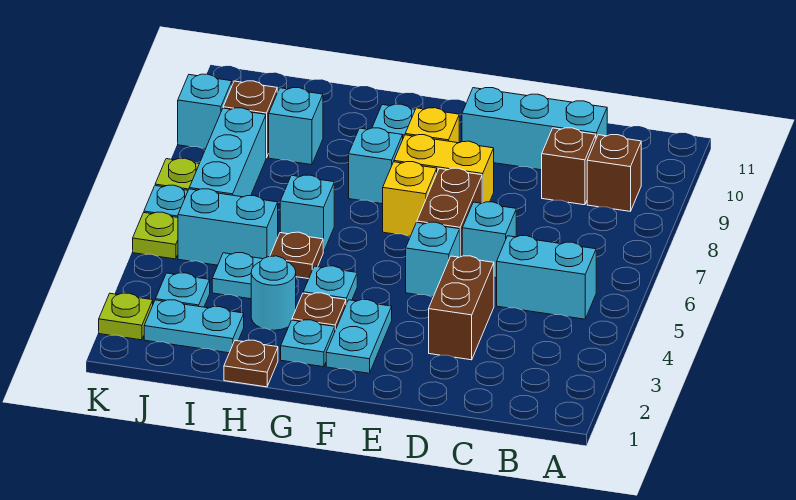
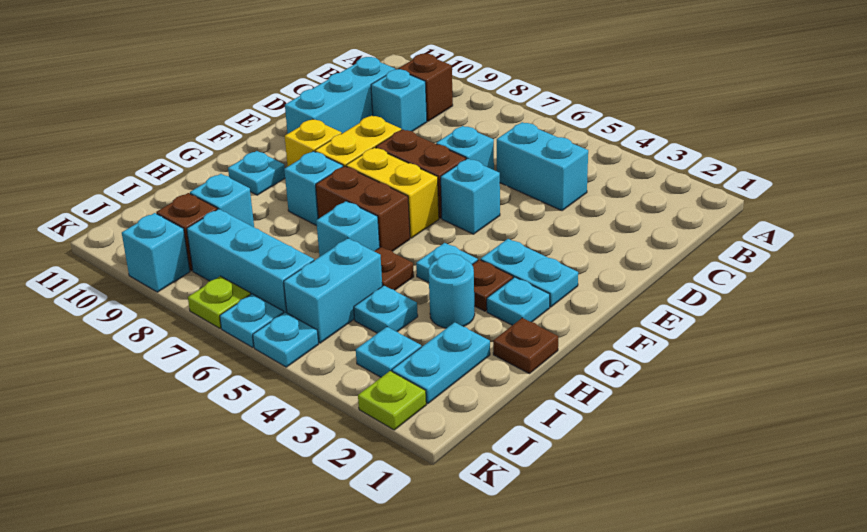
cyan brick B5:C5 level 1 -> cyan brick C4:C5 level 1
brown brick C9 level 1 -> cyan brick C9 level 1
brown brick D3:D4 level 1 -> brown brick G6:G7 level 1
yellow brick F7 level 1 -> yellow brick F6:F7 level 1
lime plate K5 level 1 -> cyan plate K5 level 1

